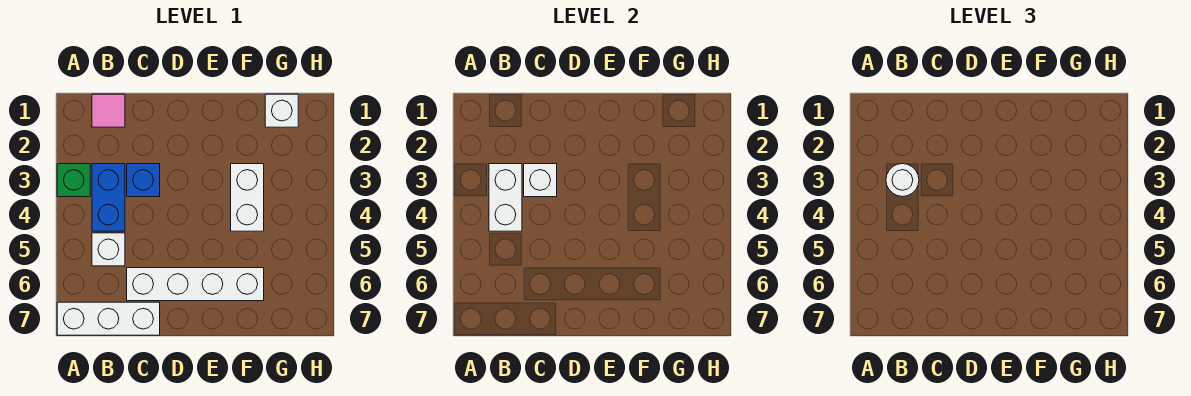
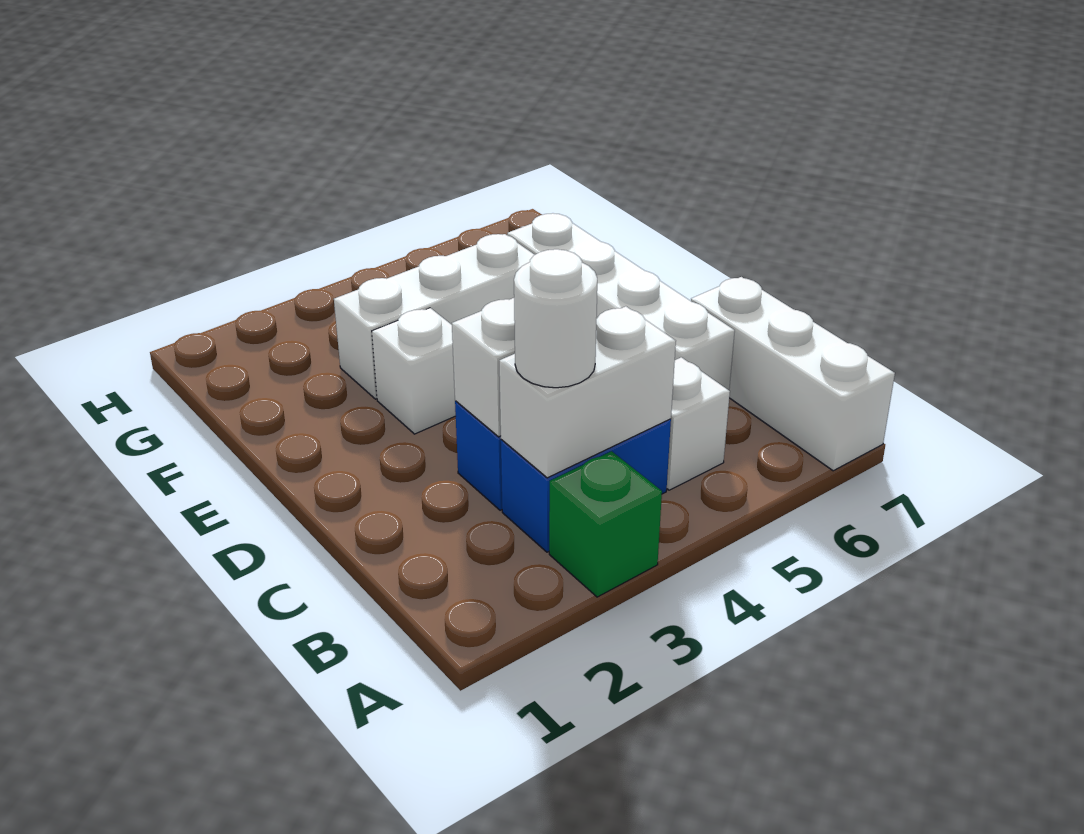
pink tile B1 level 1 -> none
white brick F3:F4 level 1 -> white brick F3:F5 level 1
white brick G1 level 1 -> white brick E3 level 1

